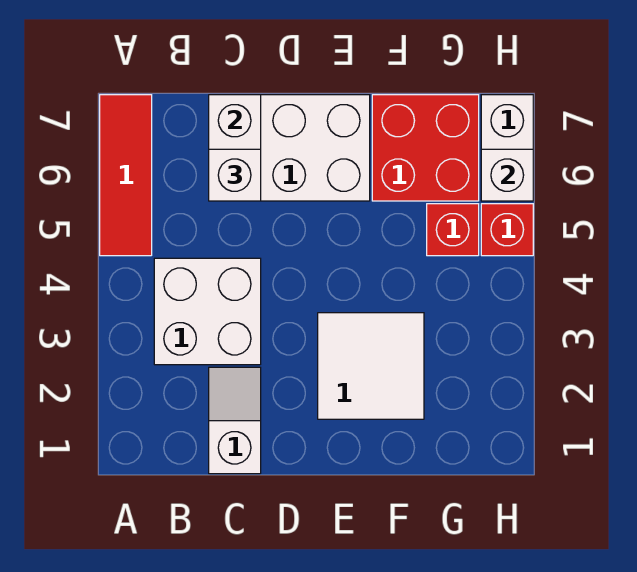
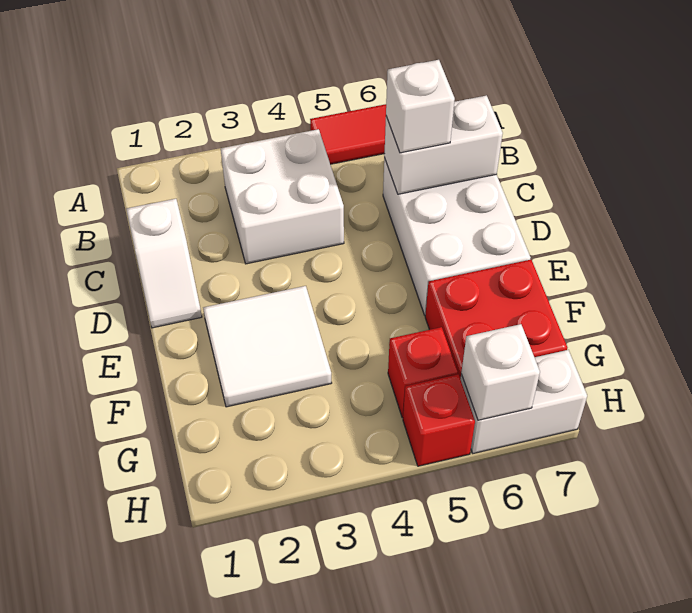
white slope C1:C2 level 1 top 1 -> white slope C1:D1 level 1 top C

